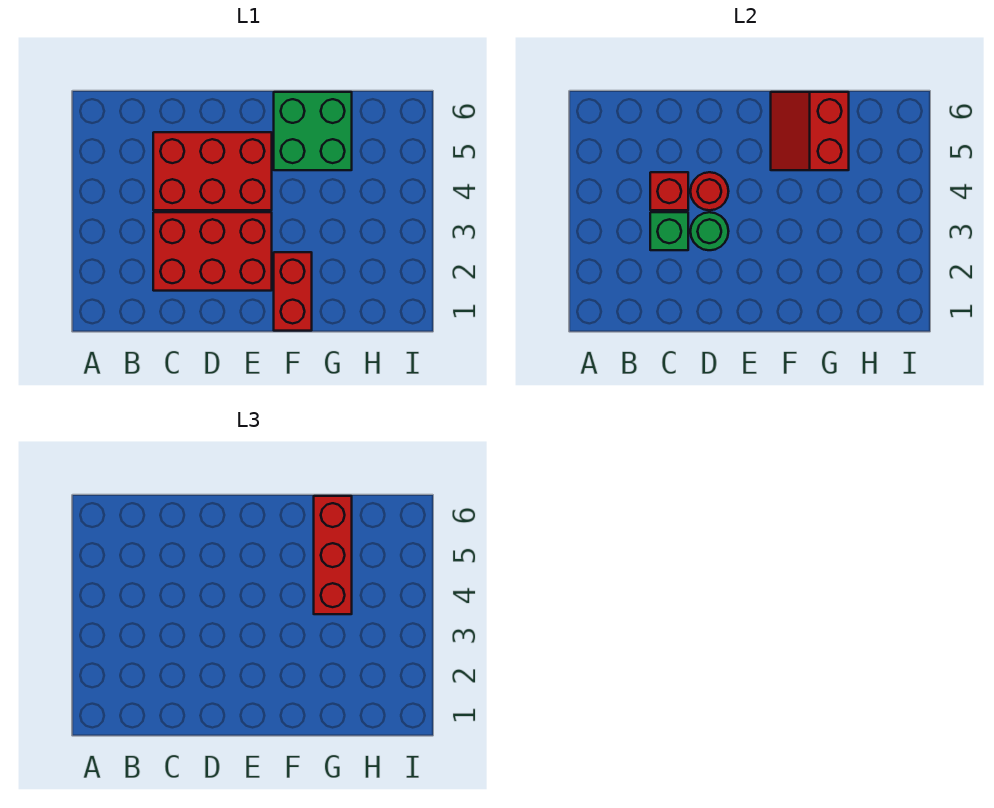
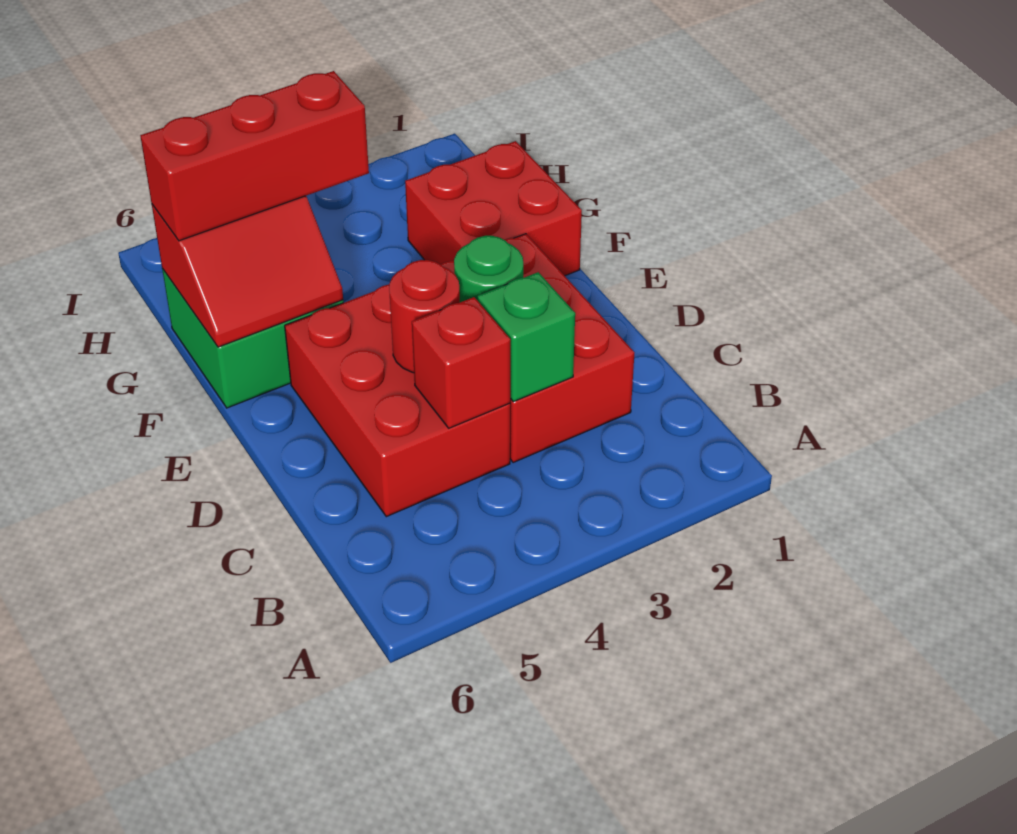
red brick F1:F2 level 1 -> red brick F1:G2 level 1

